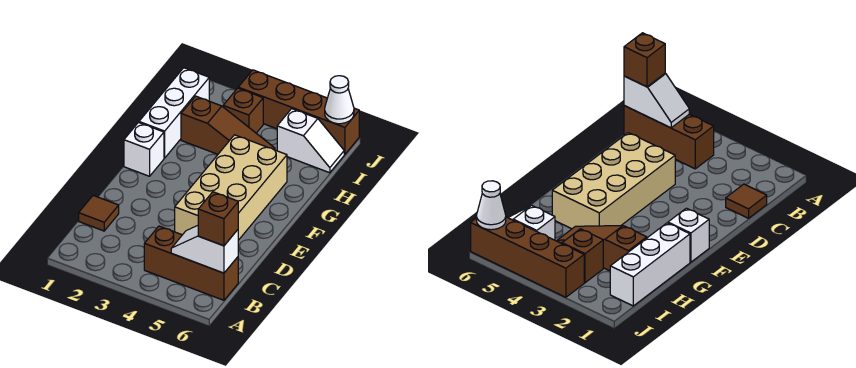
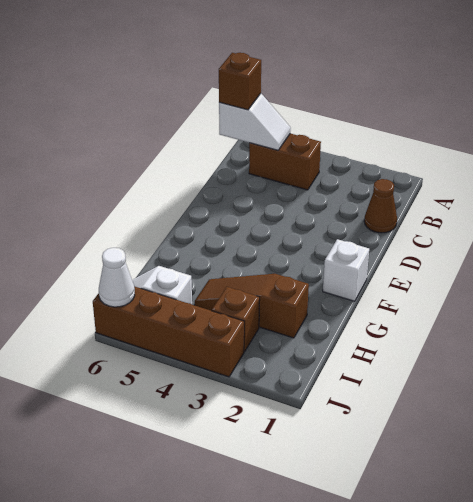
brown brick B4:B6 level 1 -> brown brick B4:B5 level 1
brown tile C1 level 1 -> brown cone C1 level 1
tan brick D4:G5 level 1 -> none
white brick G1:I1 level 1 -> none

